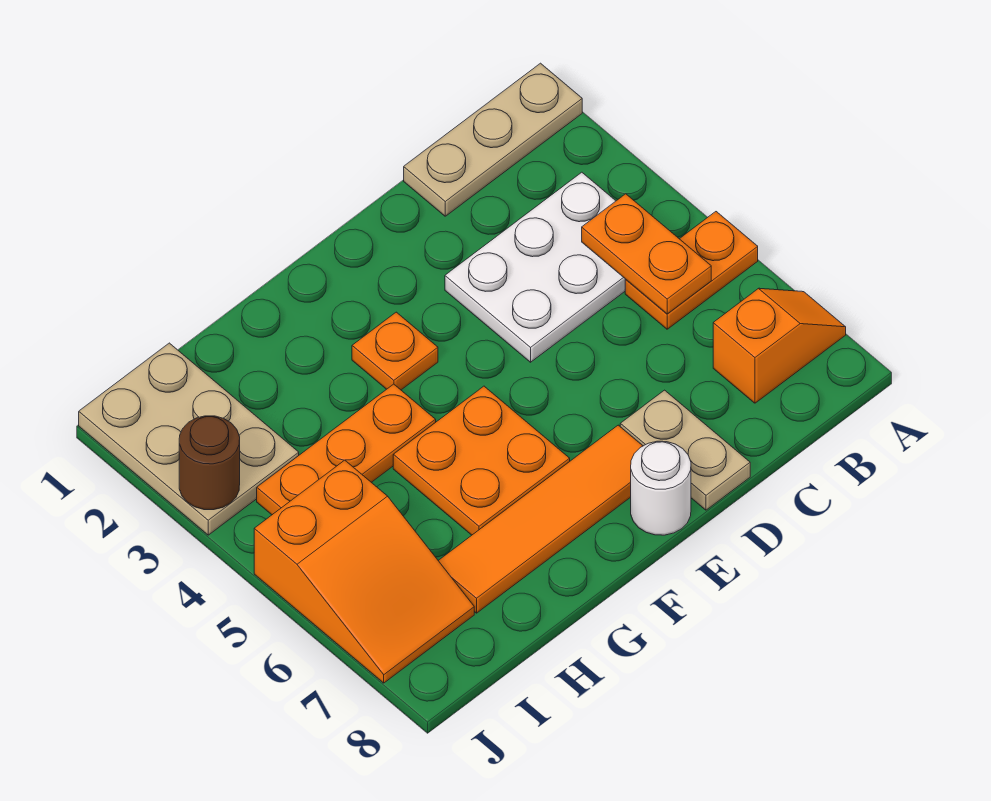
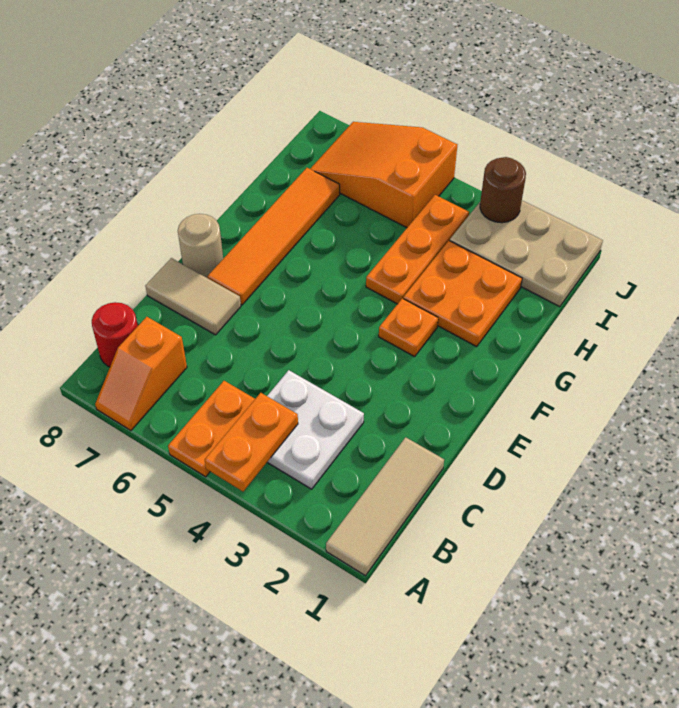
tan plate A1:C1 level 1 -> tan tile A1:C1 level 1
white plate B3:D4 level 1 -> white plate B3:C4 level 1
orange plate B4:B5 level 2 -> orange plate A4:B4 level 2
none -> red round brick B8 level 1
tan plate D7:D8 level 1 -> tan tile D7:D8 level 1
white round brick E8 level 1 -> tan round brick E8 level 1
orange plate F5:G6 level 1 -> orange plate G2:H3 level 1

